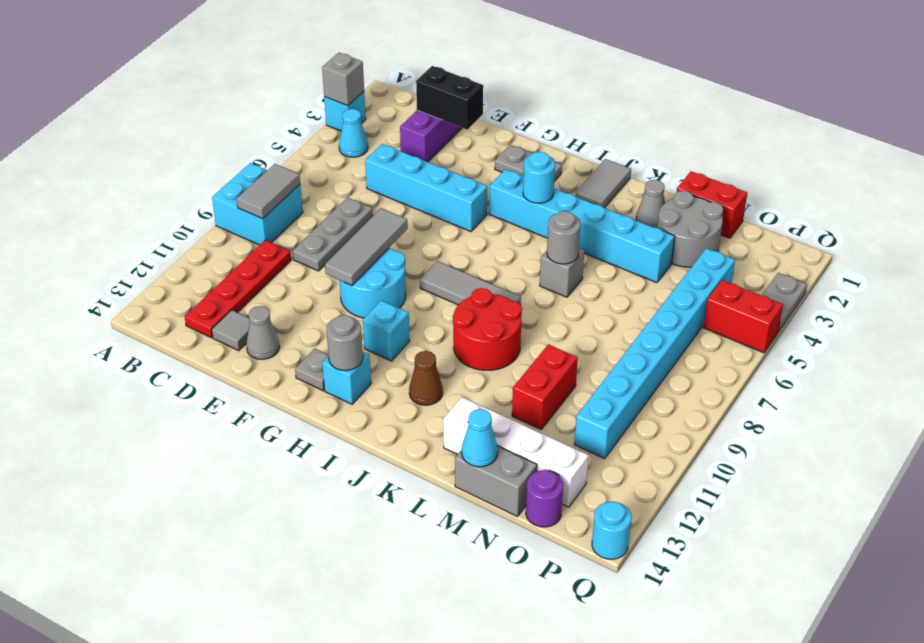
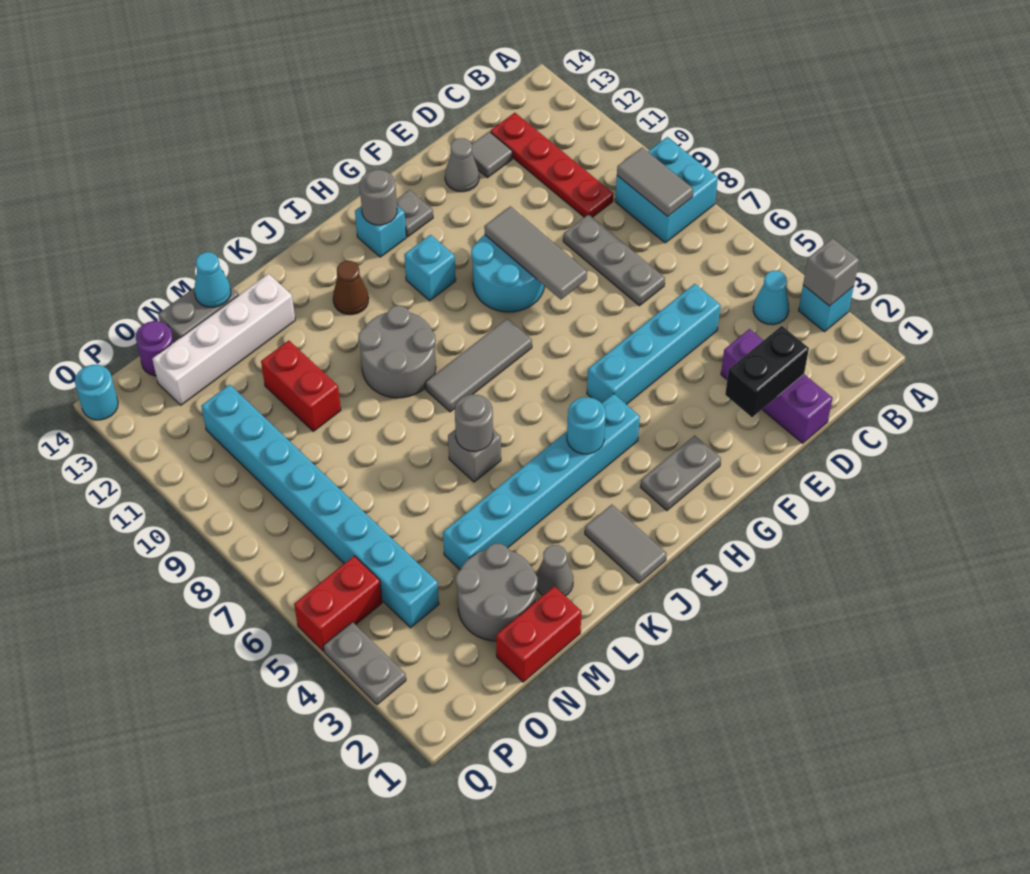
red round brick J9:K10 level 1 -> grey round brick J9:K10 level 1

